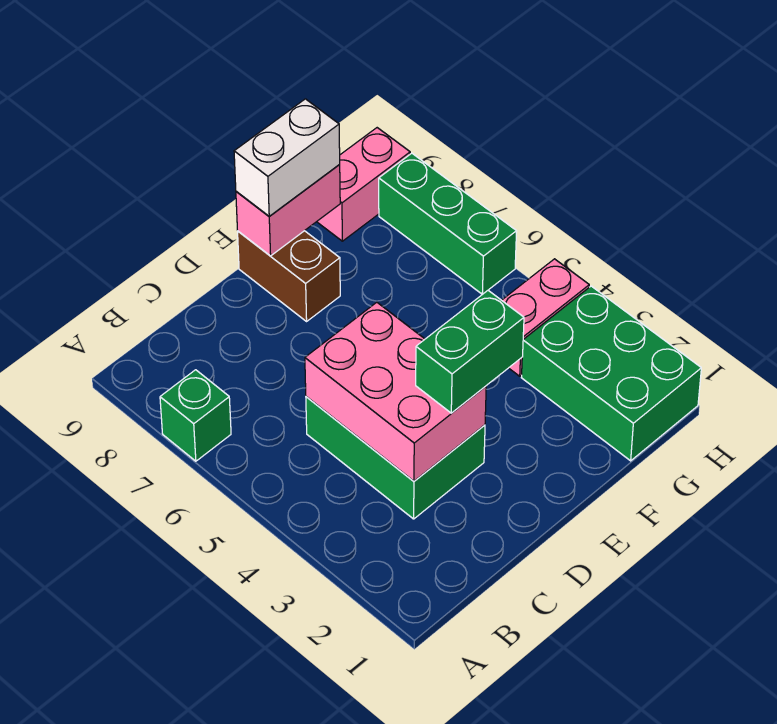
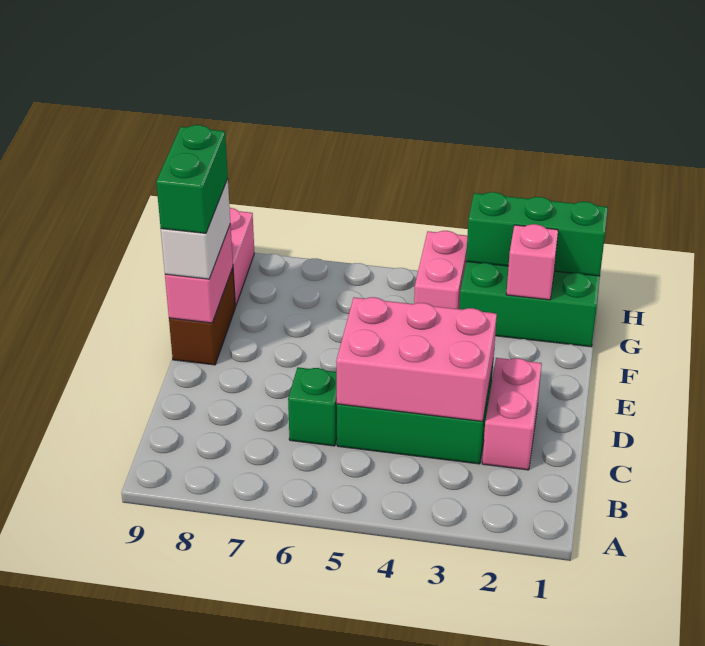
green brick A7 level 1 -> green brick C6 level 1
none -> pink brick C2:D2 level 1
green brick D3:E3 level 3 -> green brick E9:F9 level 4
brown brick E8:E9 level 1 -> brown brick E9:F9 level 1
none -> pink brick G2 level 2
green brick H6:H8 level 1 -> green brick H1:H3 level 2

